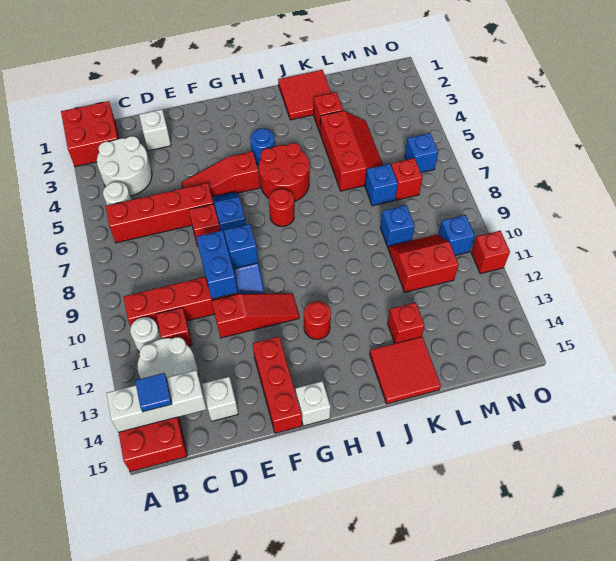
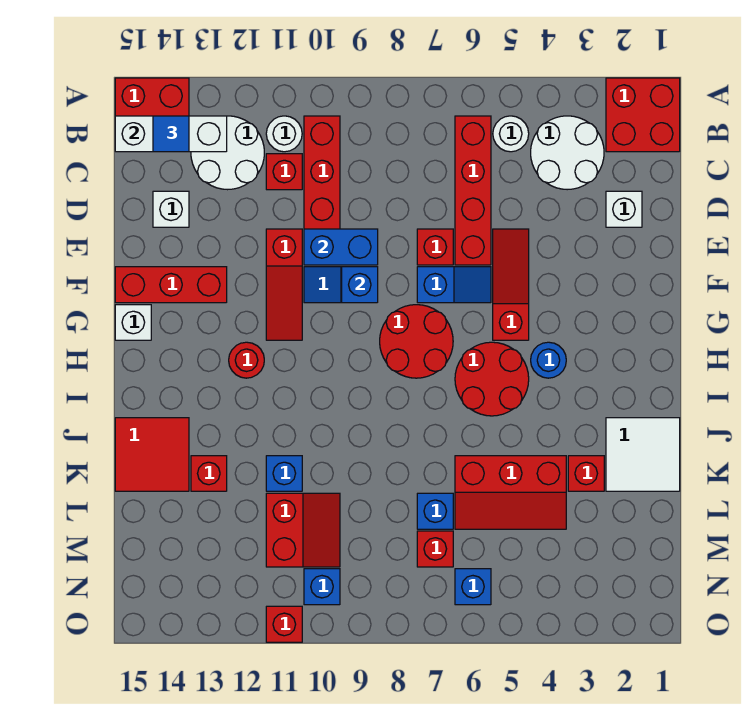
white brick A14:C14 level 2 -> white brick B13:B15 level 2
red round brick H7 level 1 -> red round brick G7:H8 level 1
red tile J1:K2 level 1 -> white tile J1:K2 level 1
blue brick L9 level 1 -> blue brick K11 level 1

